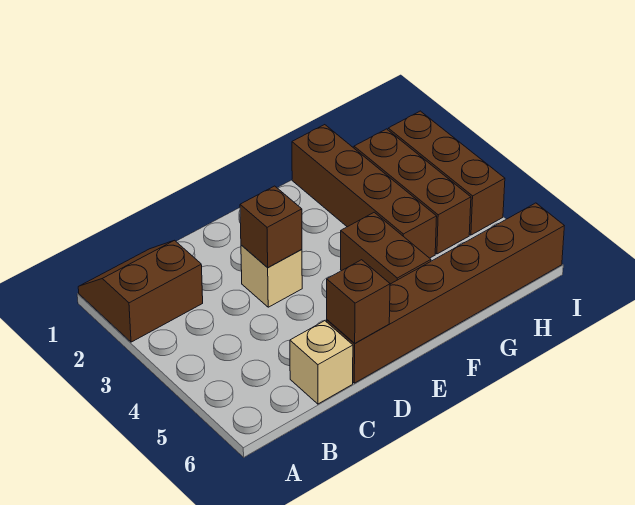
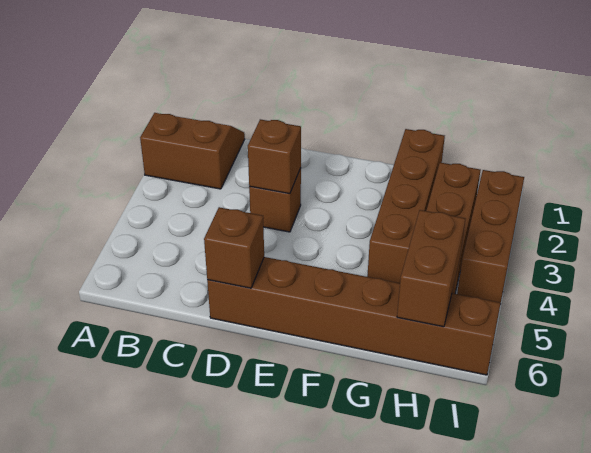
tan brick C6 level 1 -> none
tan brick D3 level 1 -> brown brick D3 level 1
brown brick F4:F5 level 1 -> brown brick H5:H6 level 2

